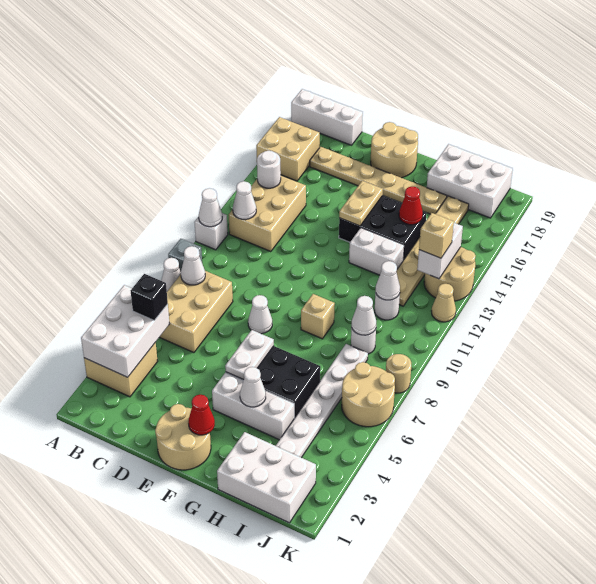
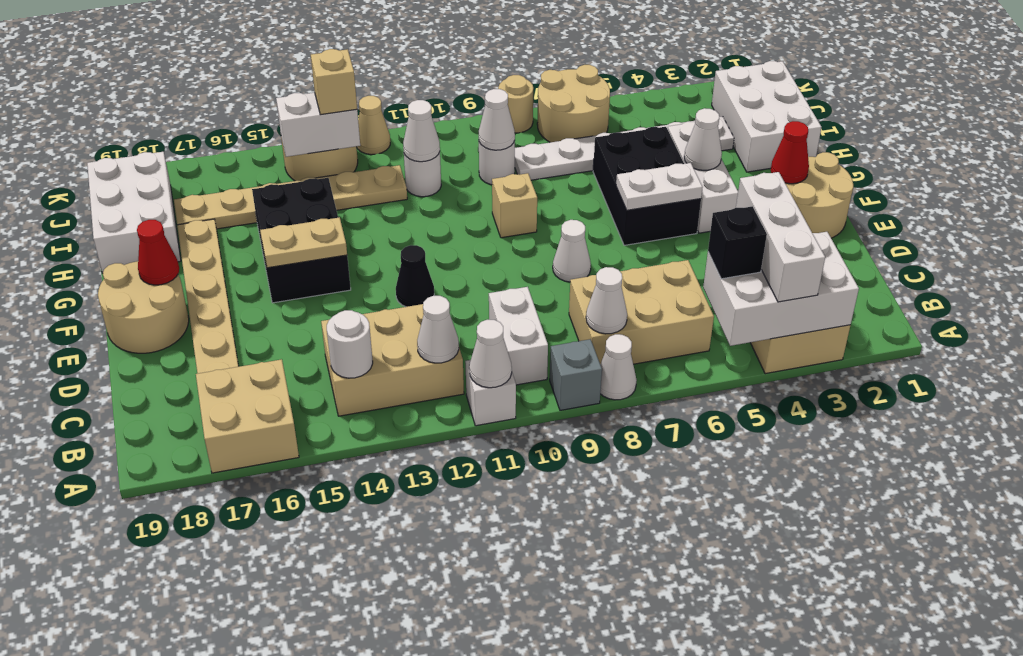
white brick A19:C19 level 1 -> white brick A4:C4 level 3
none -> black cone E12 level 1
white brick G13:H13 level 1 -> white brick B10:C10 level 1
red cone H15 level 2 -> red cone F18 level 2

